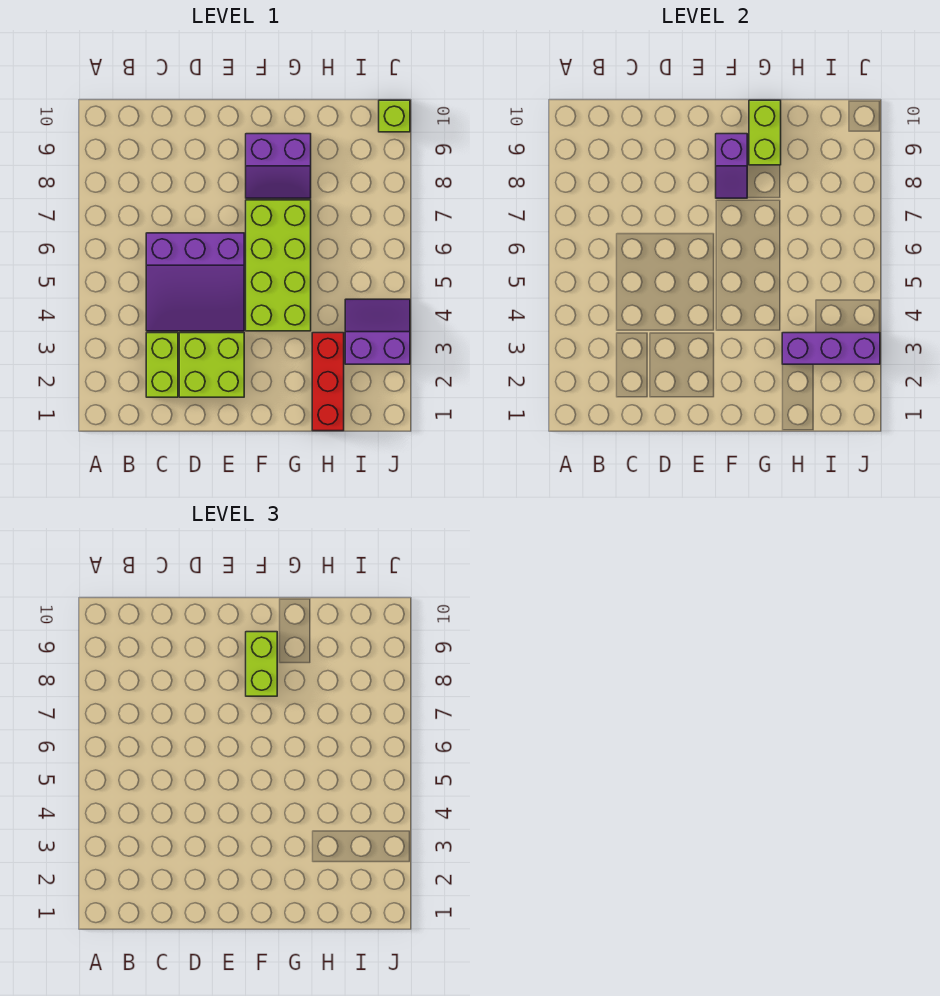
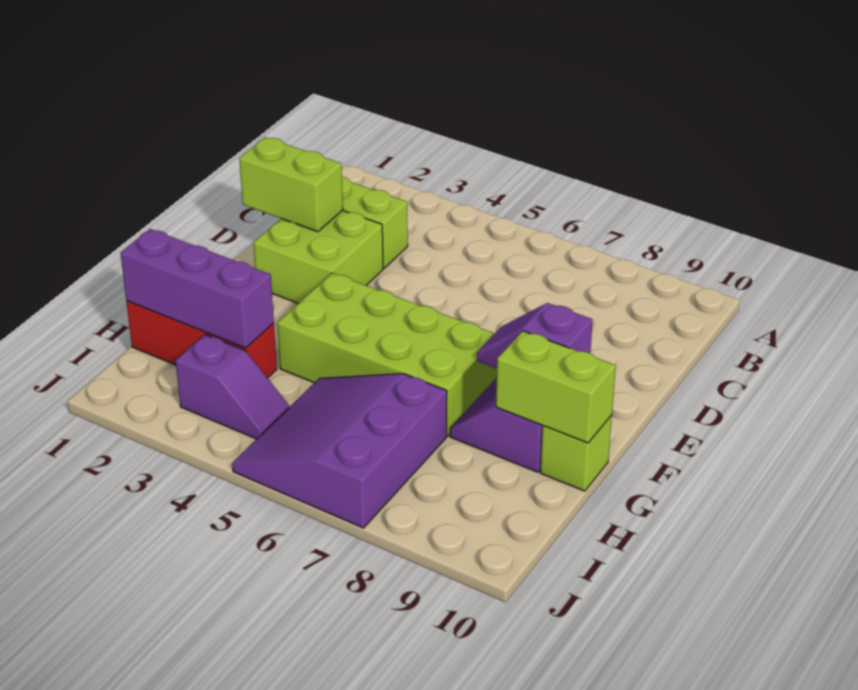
purple slope C4:E6 level 1 top 6 -> purple slope H5:J7 level 1 top 7
lime brick F8:F9 level 3 -> lime brick D1:D2 level 2
purple brick H3:J3 level 2 -> purple brick H1:H3 level 2
purple slope I3:J4 level 1 top 3 -> purple slope I3:I4 level 1 top 3
lime brick J10 level 1 -> lime brick G10 level 1

